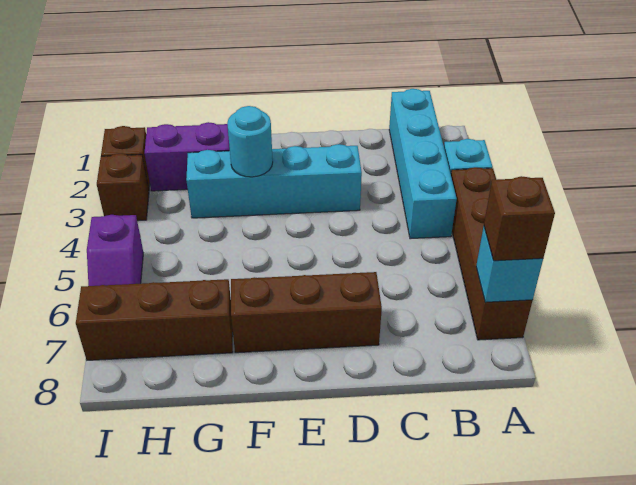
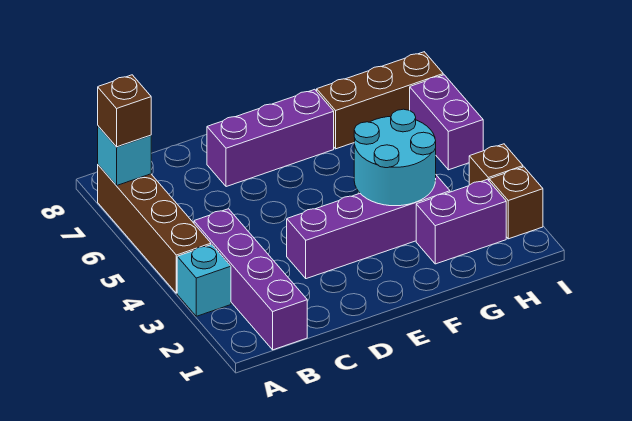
cyan brick B1:B4 level 1 -> purple brick B1:B4 level 1
cyan brick D3:G3 level 1 -> purple brick D3:G3 level 1
brown brick D7:F7 level 1 -> purple brick D7:F7 level 1
cyan round brick F3 level 2 -> cyan round brick F3:G4 level 2
purple slope I5:I6 level 1 top 5 -> purple brick I5:I6 level 1

